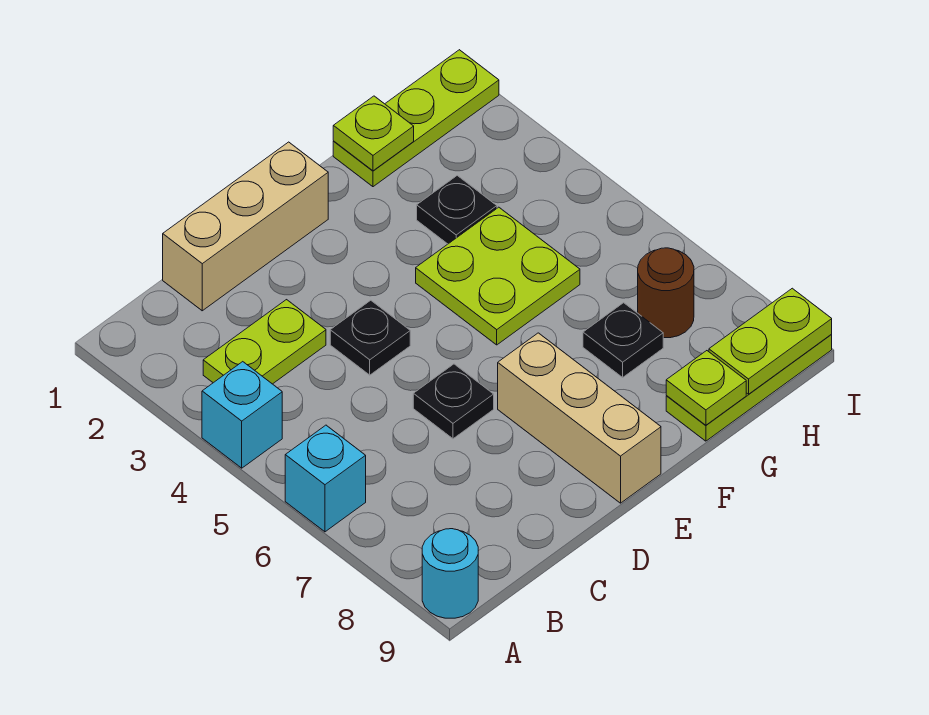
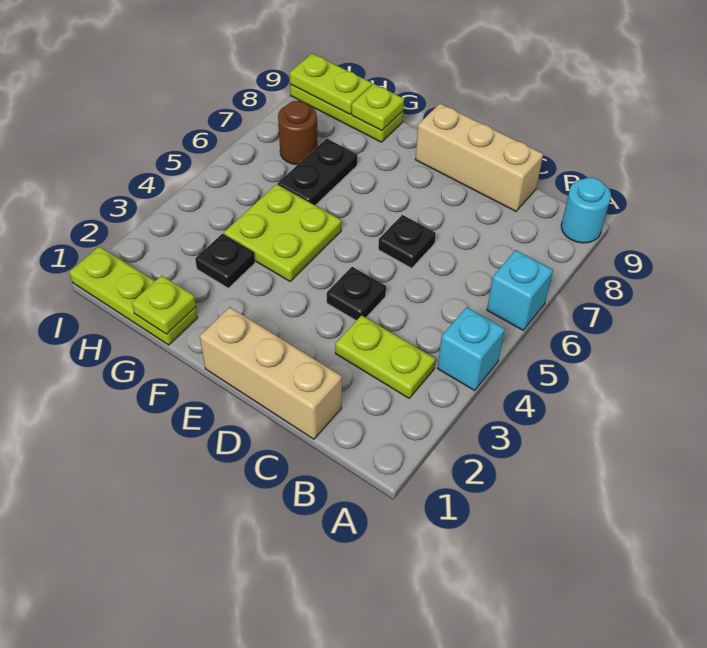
tan brick E7:E9 level 1 -> tan brick C9:E9 level 1
black plate G7 level 1 -> black plate G6:G7 level 1

